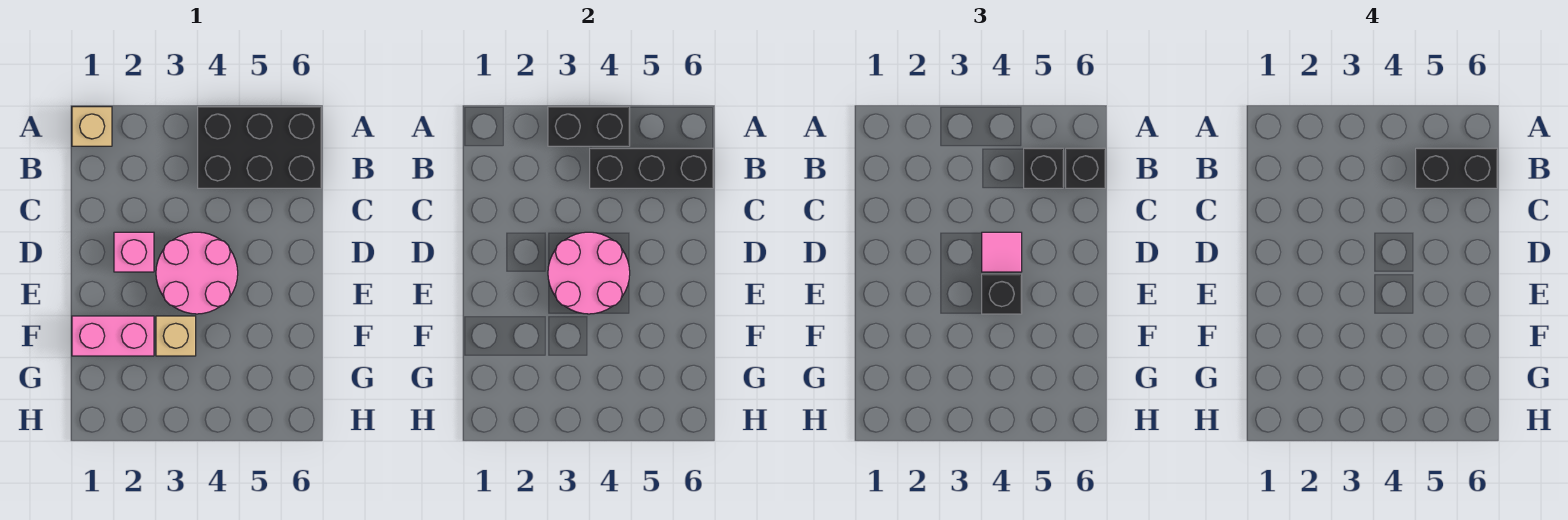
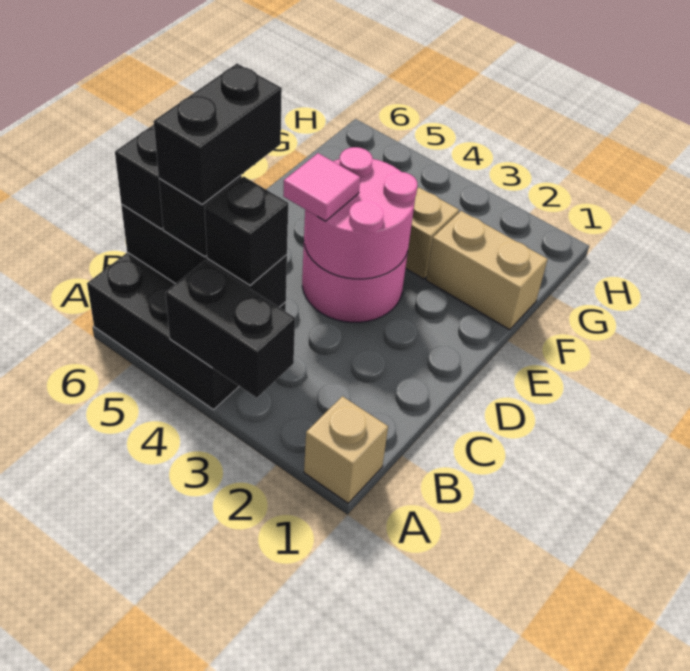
black brick B5:B6 level 4 -> black brick B5:C5 level 4
pink brick D2 level 1 -> none
black brick E4 level 3 -> black brick B4 level 3
pink brick F1:F2 level 1 -> tan brick F1:F2 level 1

